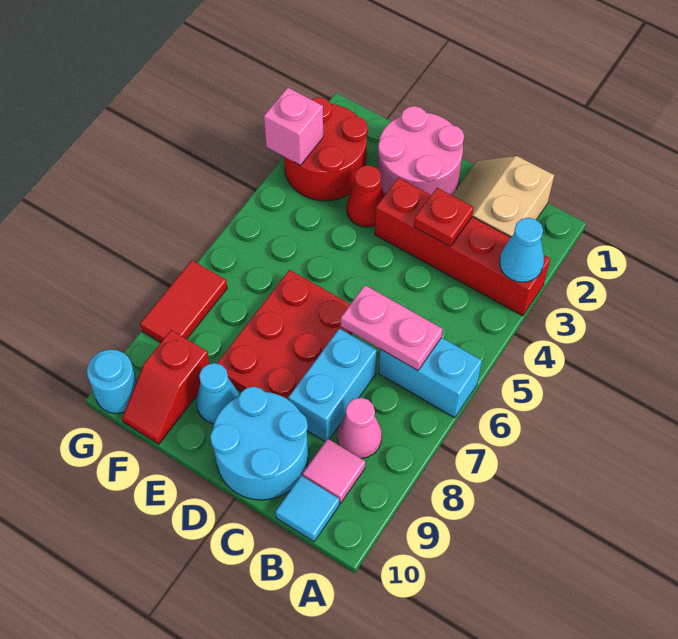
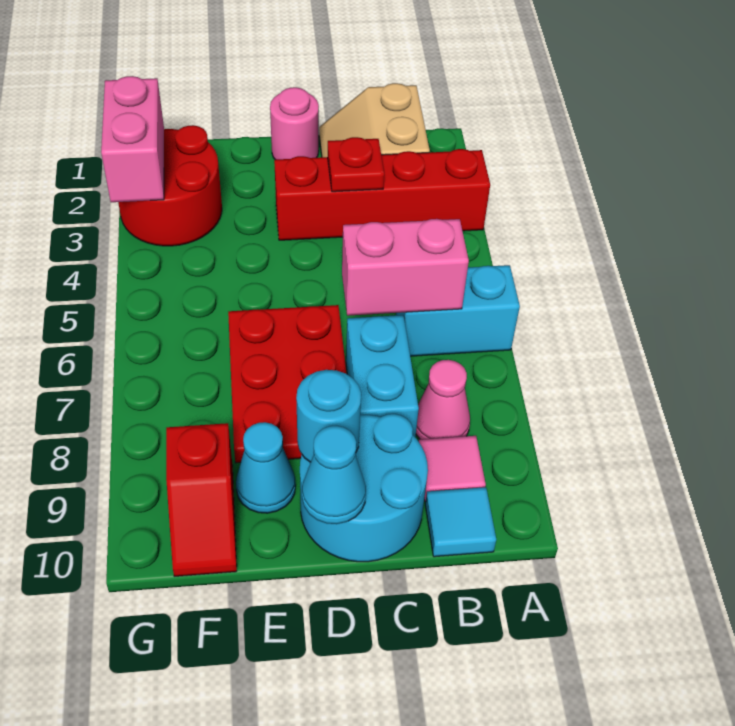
cyan cone A3 level 2 -> cyan cone D10 level 2
pink plate B6:C6 level 2 -> pink brick B6:C6 level 2
pink round brick D1:E2 level 1 -> pink round brick D1 level 1
red cone E3 level 1 -> none
pink brick G3 level 2 -> pink brick G2:G3 level 2
red tile G7:G8 level 1 -> none
cyan round brick G10 level 1 -> cyan round brick D9 level 2

